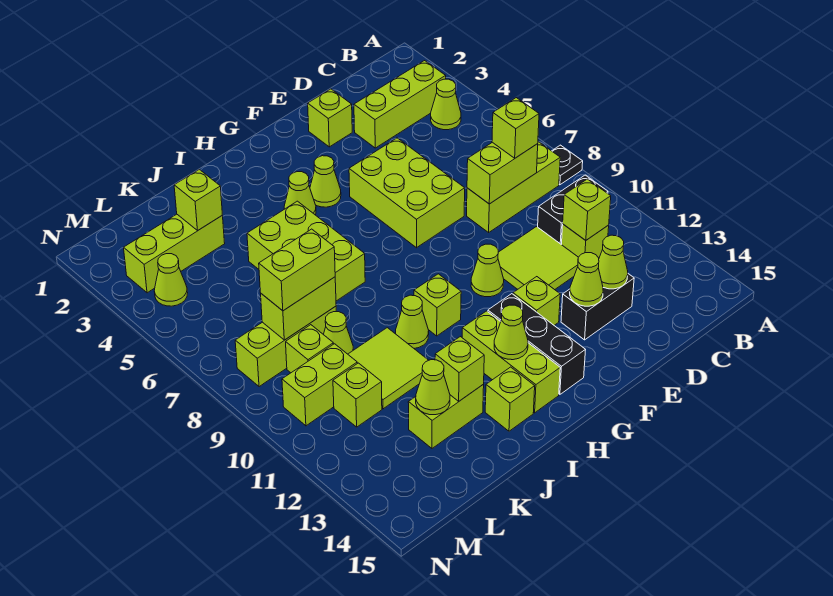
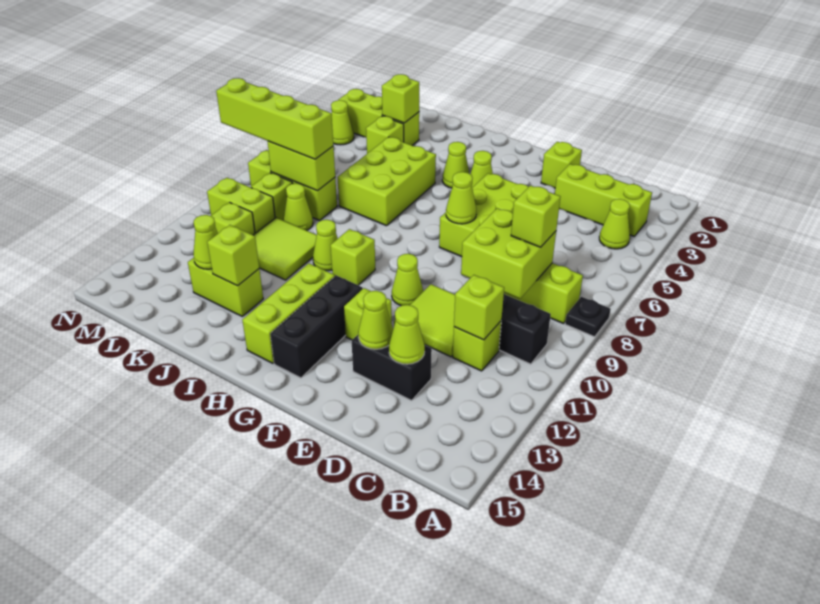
lime brick C8:D8 level 2 -> lime brick C8:D9 level 2
lime cone H13 level 2 -> lime cone F7 level 2
lime brick I14 level 1 -> lime brick K4 level 1
lime brick K8:L8 level 3 -> lime brick K8:N8 level 3

